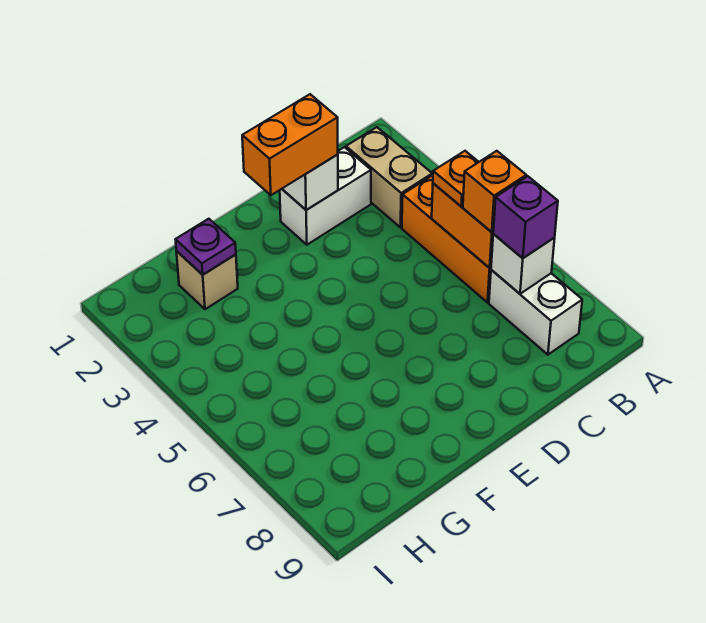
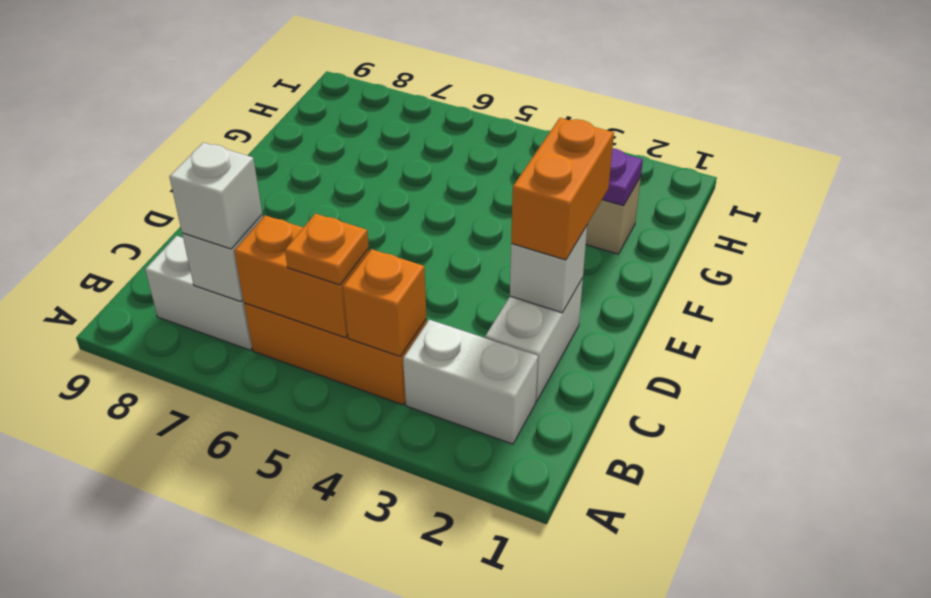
tan brick B2:B3 level 1 -> white brick B2:B3 level 1
orange brick B6 level 3 -> orange brick B4 level 2
purple brick B7 level 3 -> white brick B7 level 3

